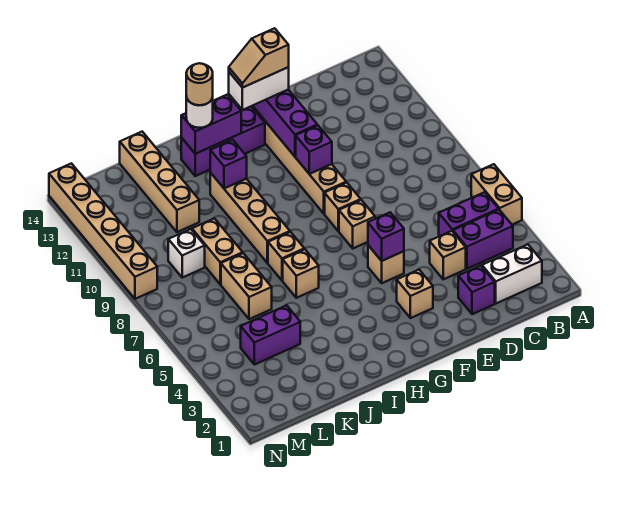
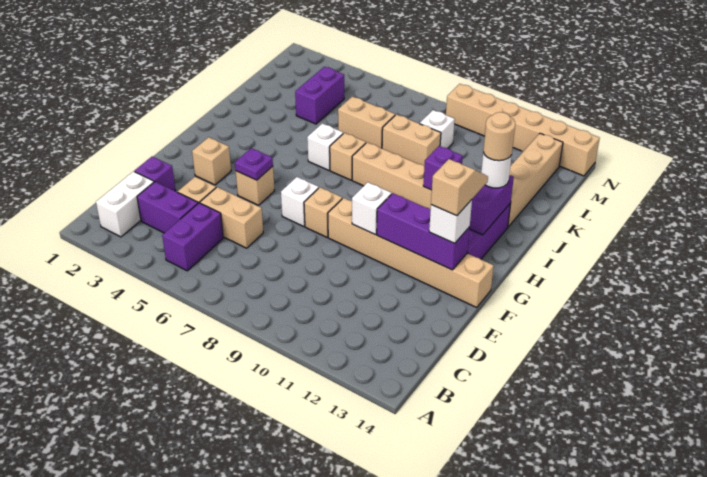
tan brick A5:A6 level 1 -> tan brick D5:D6 level 1
purple brick B4:C4 level 1 -> purple brick C3:C4 level 1
purple brick F5 level 2 -> purple plate F5 level 2
tan brick F7 level 1 -> white brick F7 level 1
purple brick F10 level 2 -> white brick F10 level 2
white brick F13:G13 level 3 -> white brick F13 level 3
tan brick I6 level 1 -> white brick I6 level 1
tan brick K11:K14 level 1 -> tan brick J13:M13 level 1

